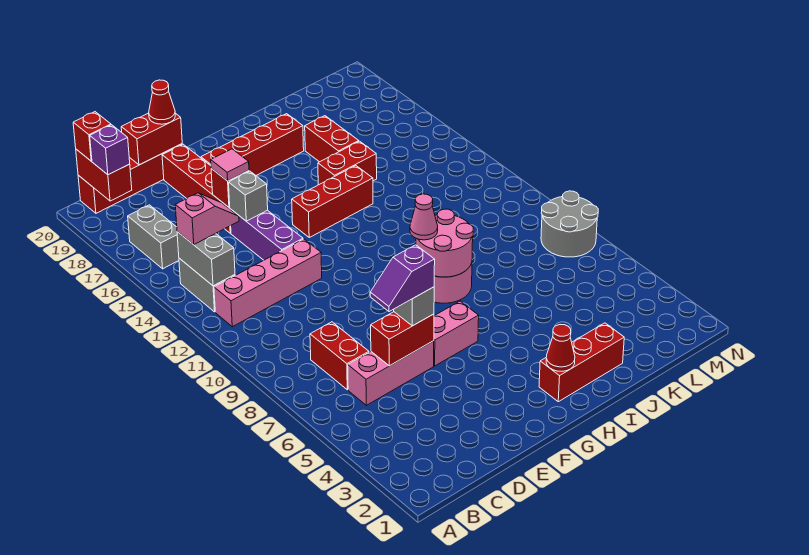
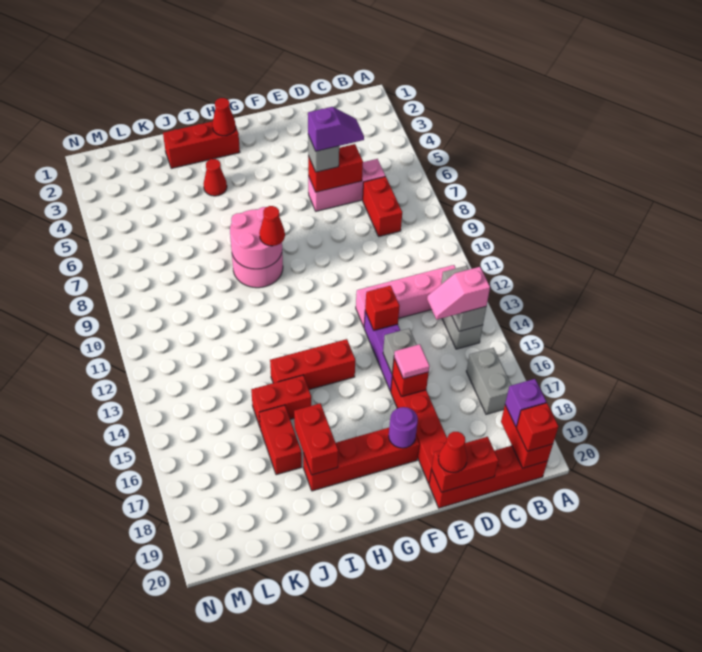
none -> red brick E13 level 2
pink brick F6:G6 level 1 -> none
none -> purple round brick F18 level 2
pink cone H9 level 3 -> red cone H9 level 3
none -> red cone I4 level 1
none -> red brick I17:I18 level 2
grey round brick M7:N8 level 1 -> none

